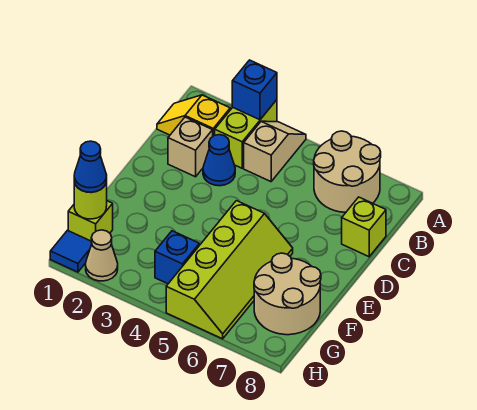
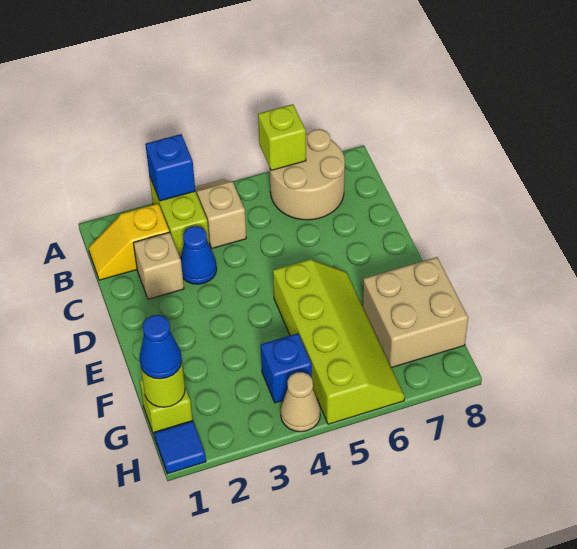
lime brick C8 level 1 -> lime brick A6 level 2
tan round brick F7:G8 level 1 -> tan brick F7:G8 level 1
tan cone H2 level 1 -> tan cone H4 level 1

